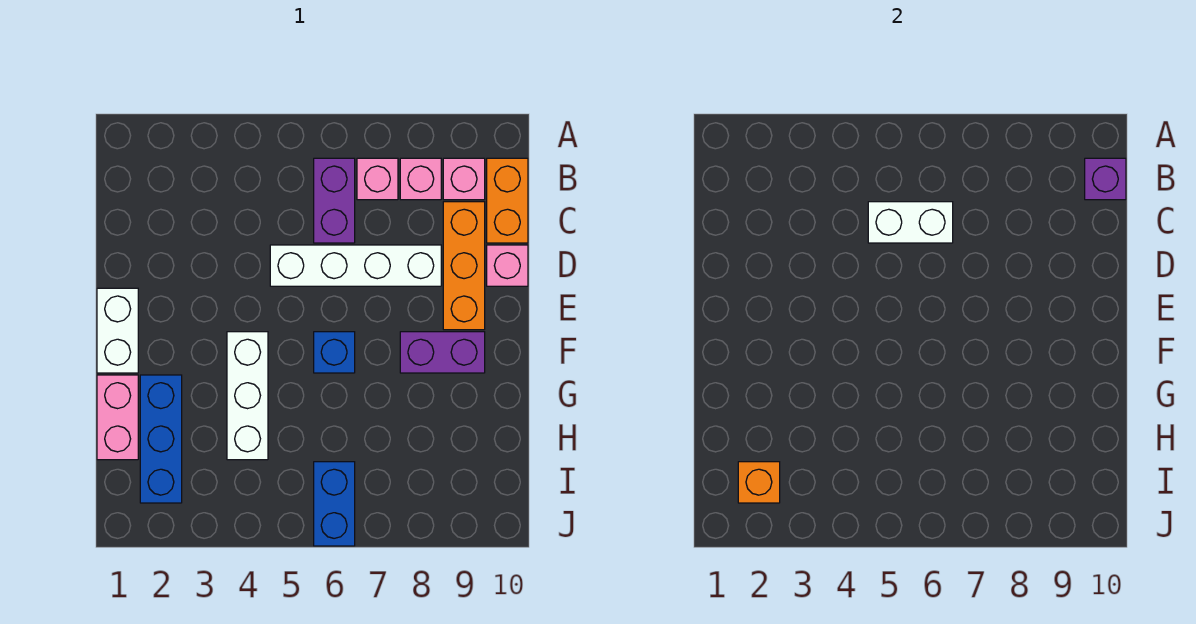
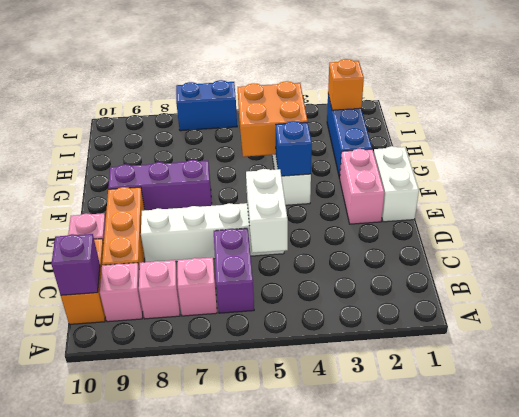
white brick C5:C6 level 2 -> white brick C5:D5 level 2
blue brick F6 level 1 -> blue brick F4 level 2
purple brick F8:F9 level 1 -> purple brick F7:F9 level 1
pink brick G1:H1 level 1 -> pink brick E2:F2 level 1
none -> orange brick G4:H5 level 2
blue brick I6:J6 level 1 -> blue brick J6:J7 level 1

